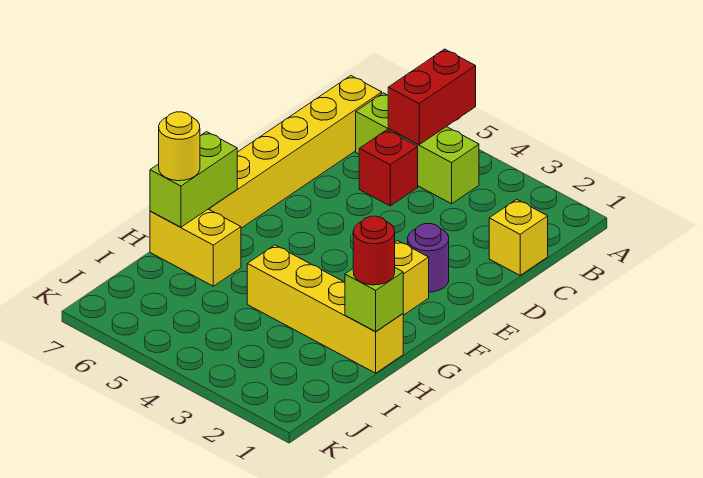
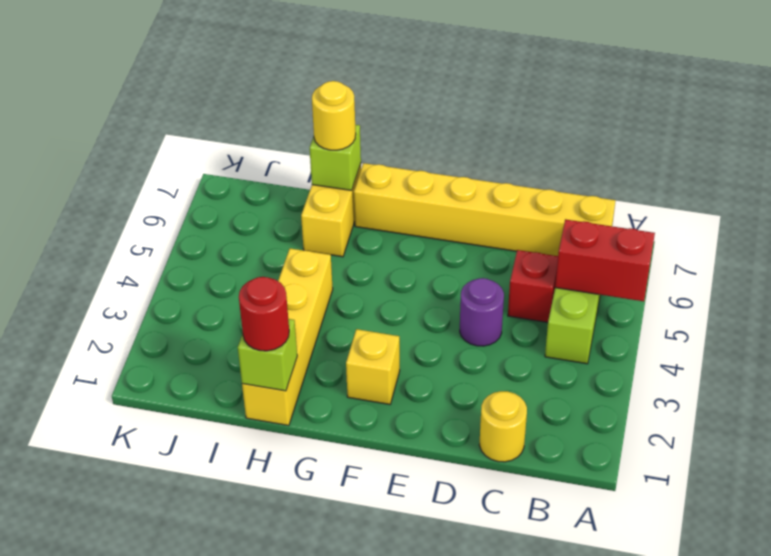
yellow brick C1 level 1 -> yellow round brick C1 level 1
purple round brick E2 level 1 -> purple round brick D4 level 1
lime brick G7:H7 level 2 -> lime brick H7 level 2

